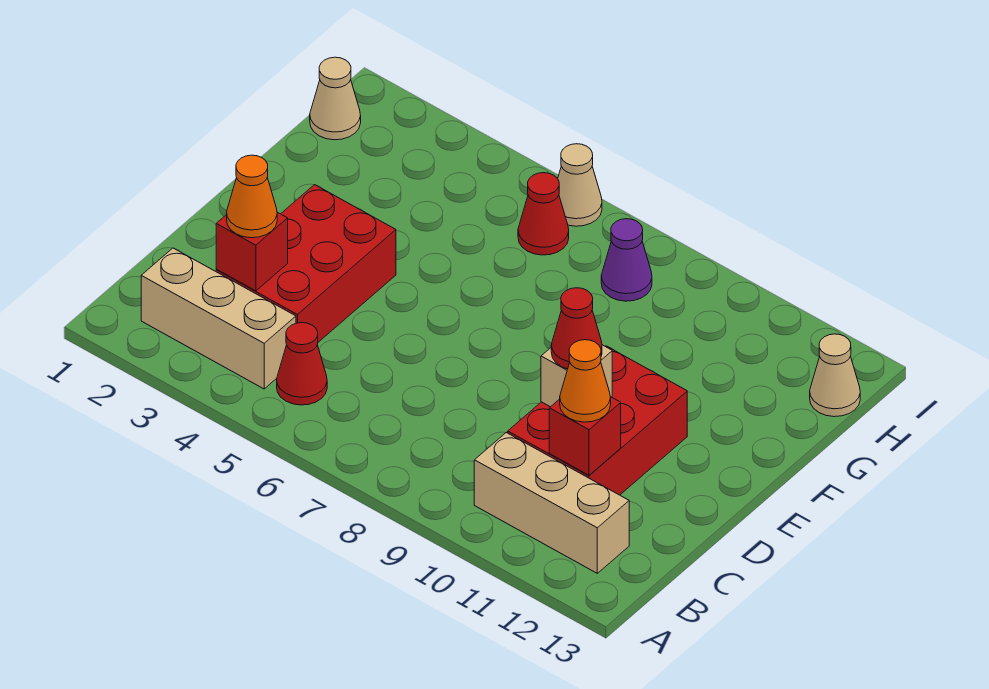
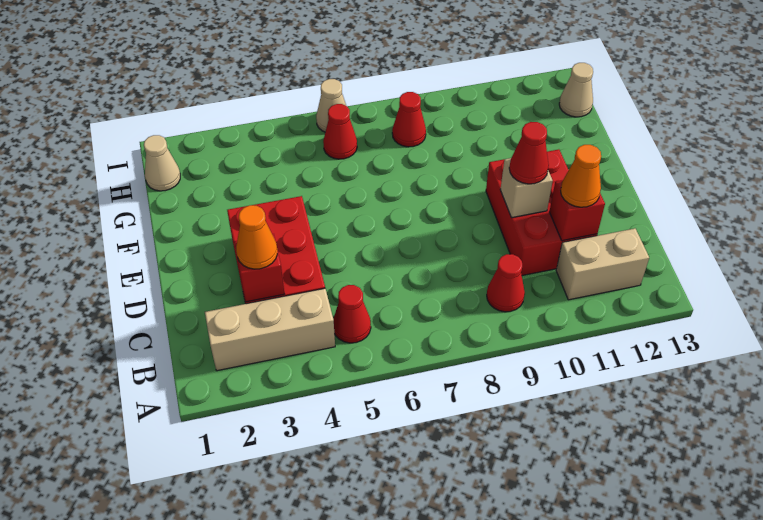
none -> red cone B9 level 1
tan brick B10:B12 level 1 -> tan brick B11:B12 level 1
purple cone H8 level 1 -> red cone H8 level 1

